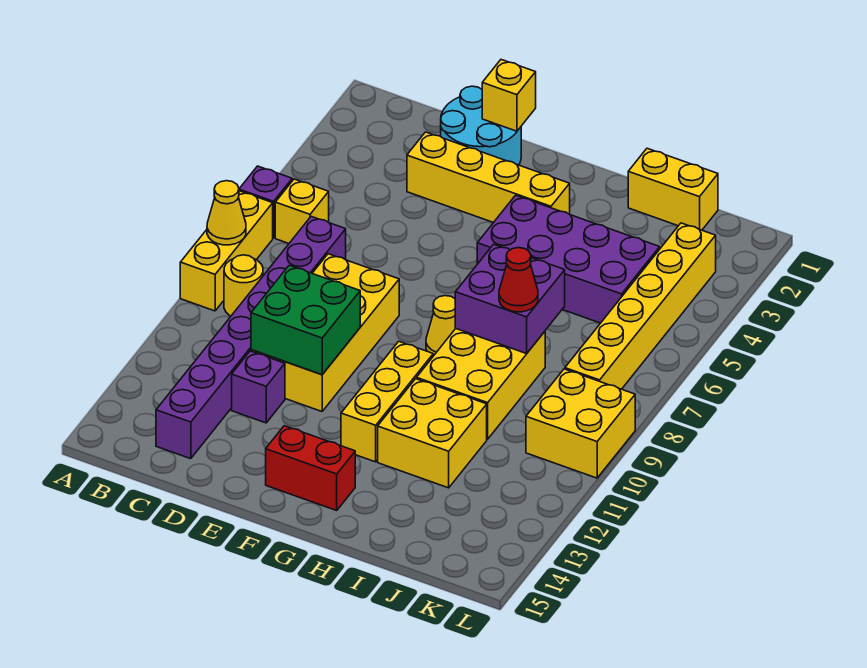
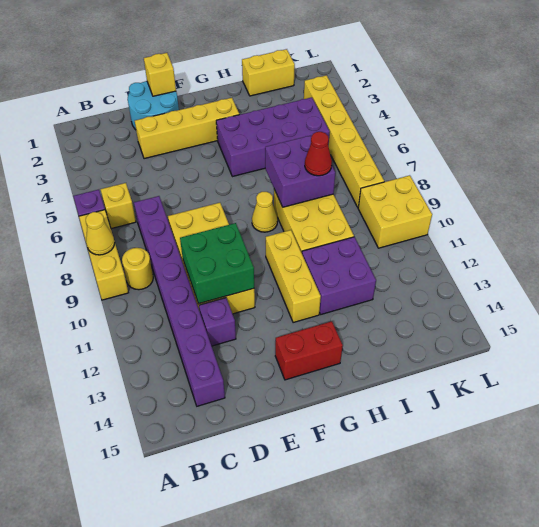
yellow brick H11:I12 level 1 -> purple brick H11:I12 level 1

